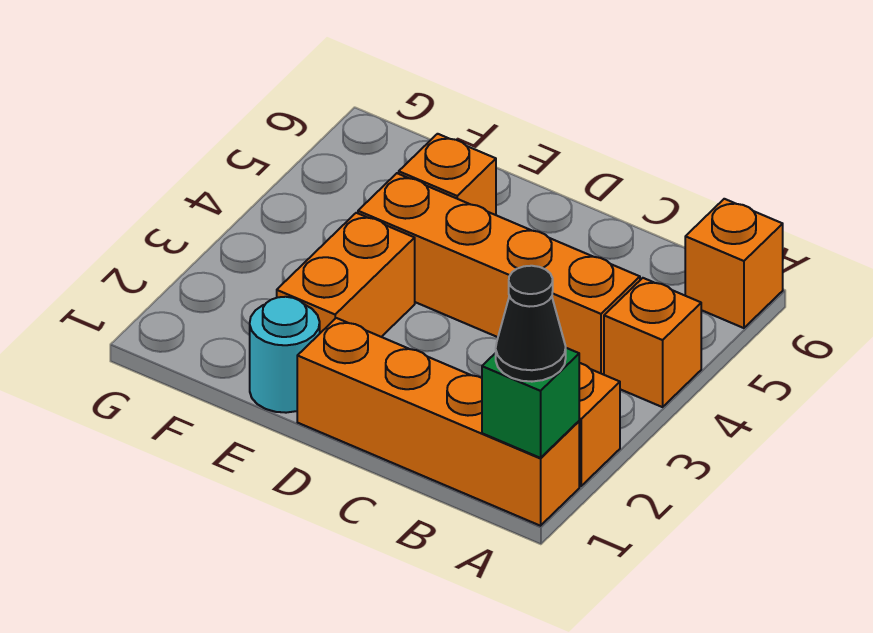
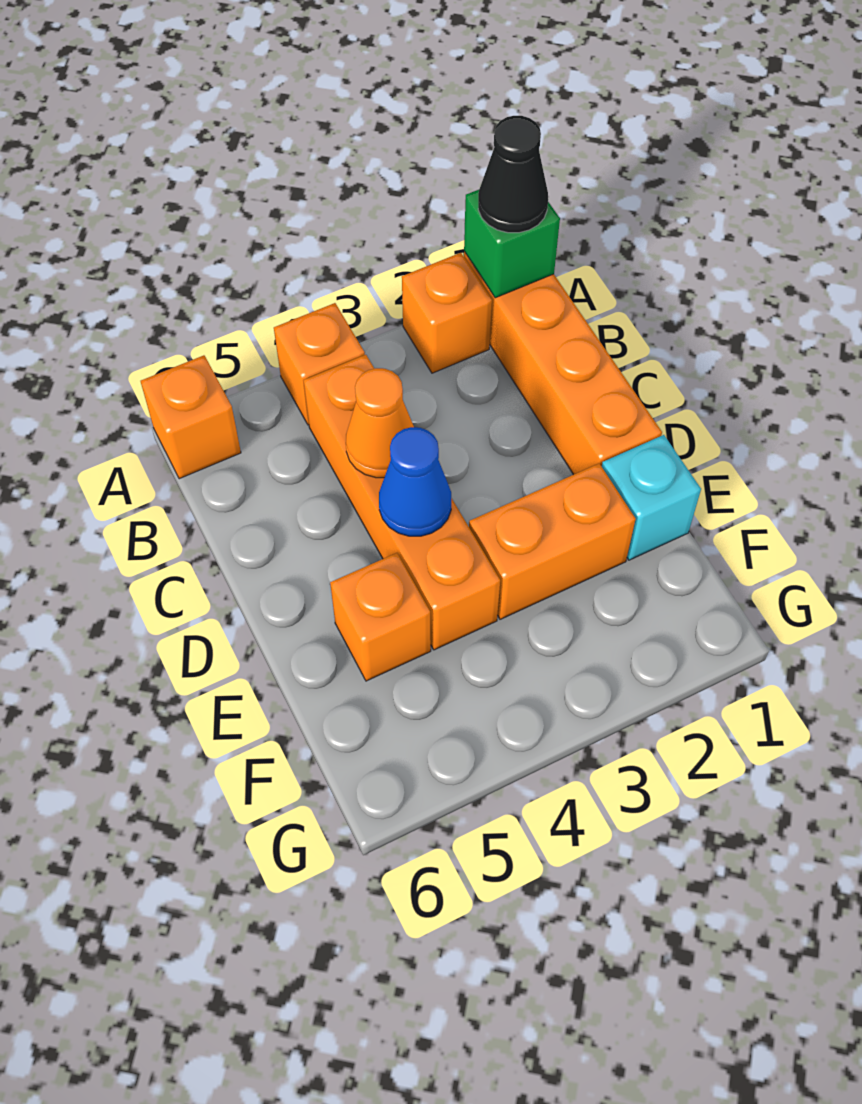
none -> orange cone C4 level 2
none -> blue cone D4 level 2
cyan round brick E1 level 1 -> cyan brick E1 level 1

